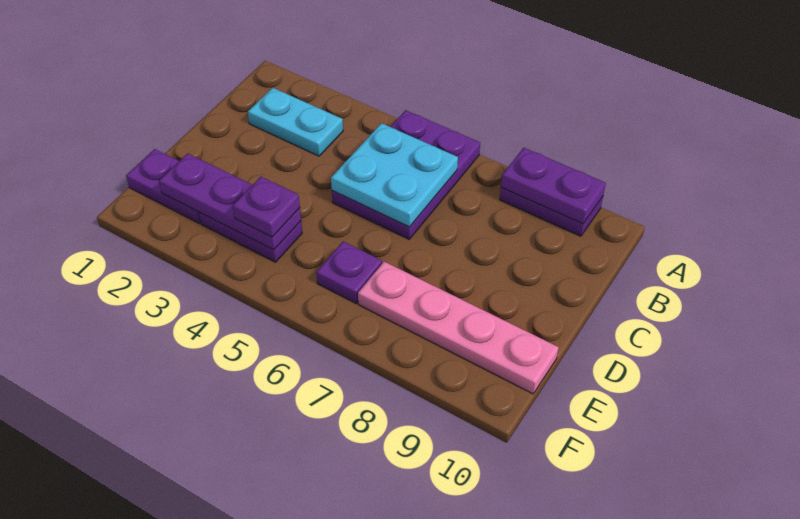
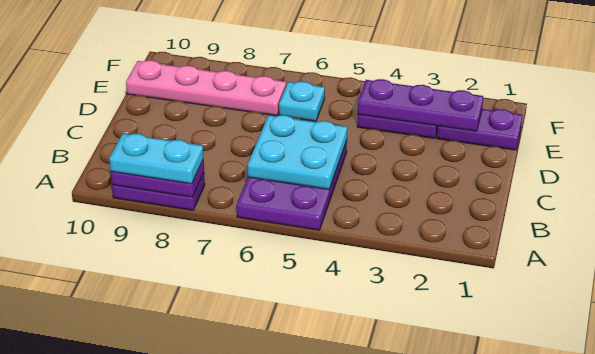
cyan plate B2:B3 level 1 -> cyan plate A8:A9 level 3
purple plate E4 level 3 -> none
purple plate E6 level 1 -> cyan plate E6 level 1

